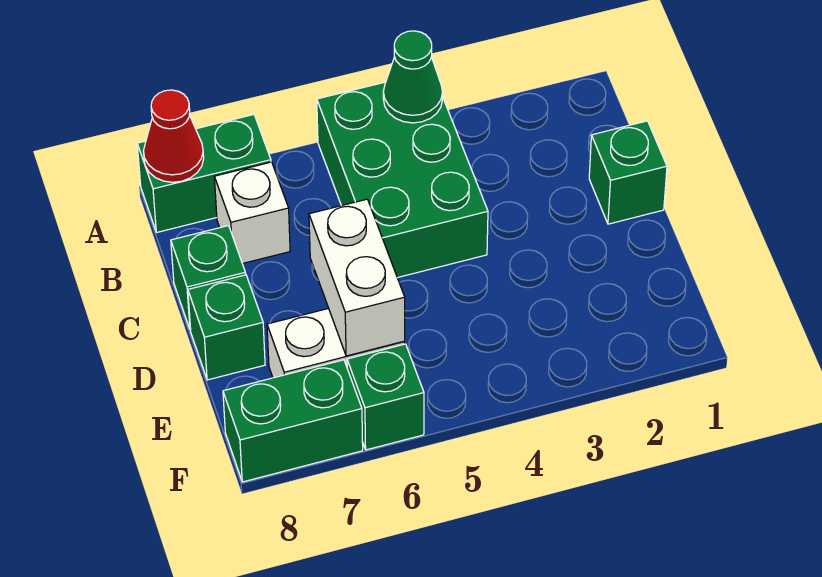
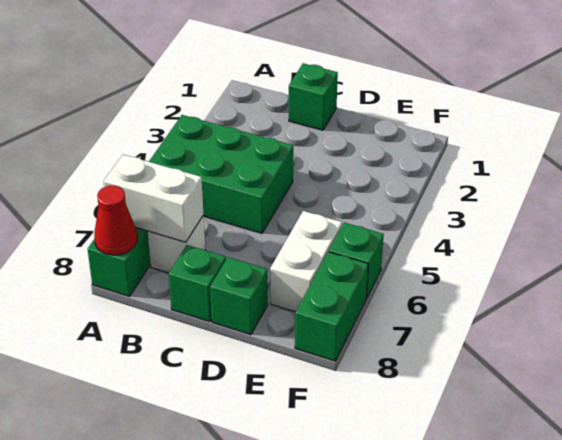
green cone A4 level 2 -> none
white brick D6:E6 level 2 -> white brick A7:B7 level 2

